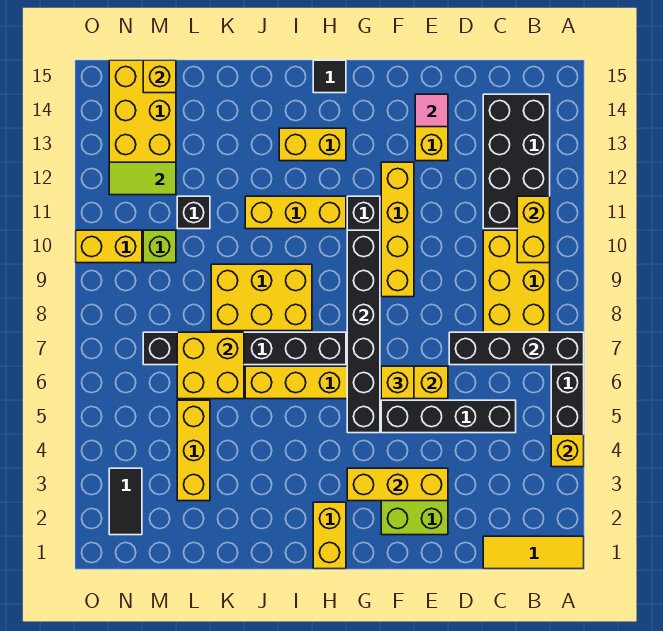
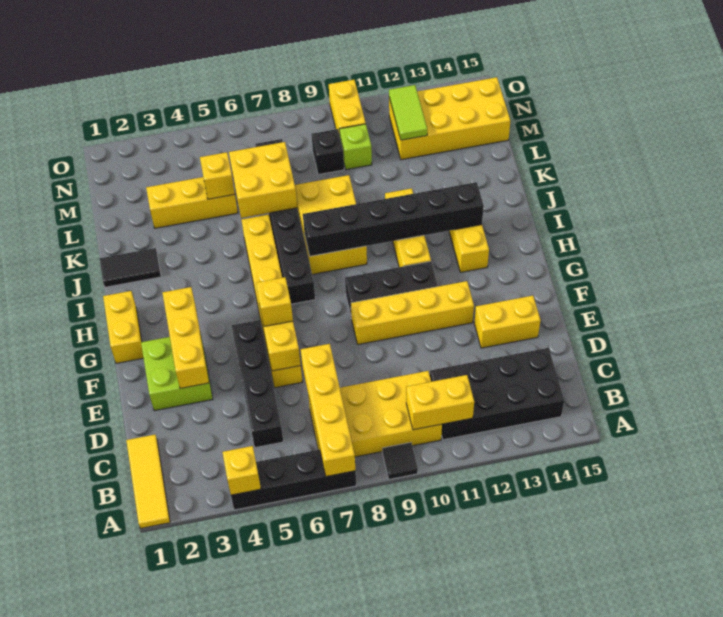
black brick A7:D7 level 2 -> yellow brick A7:D7 level 2
pink tile E14 level 2 -> none
black brick G5:G10 level 2 -> black brick I8:I13 level 2
yellow brick H1:H2 level 1 -> yellow brick G1:H1 level 1
black tile H15 level 1 -> black tile A9 level 1
black brick L11 level 1 -> black brick M9 level 1
yellow brick M15 level 2 -> yellow brick L5 level 2
black tile N2:N3 level 1 -> black tile J1:J2 level 1

